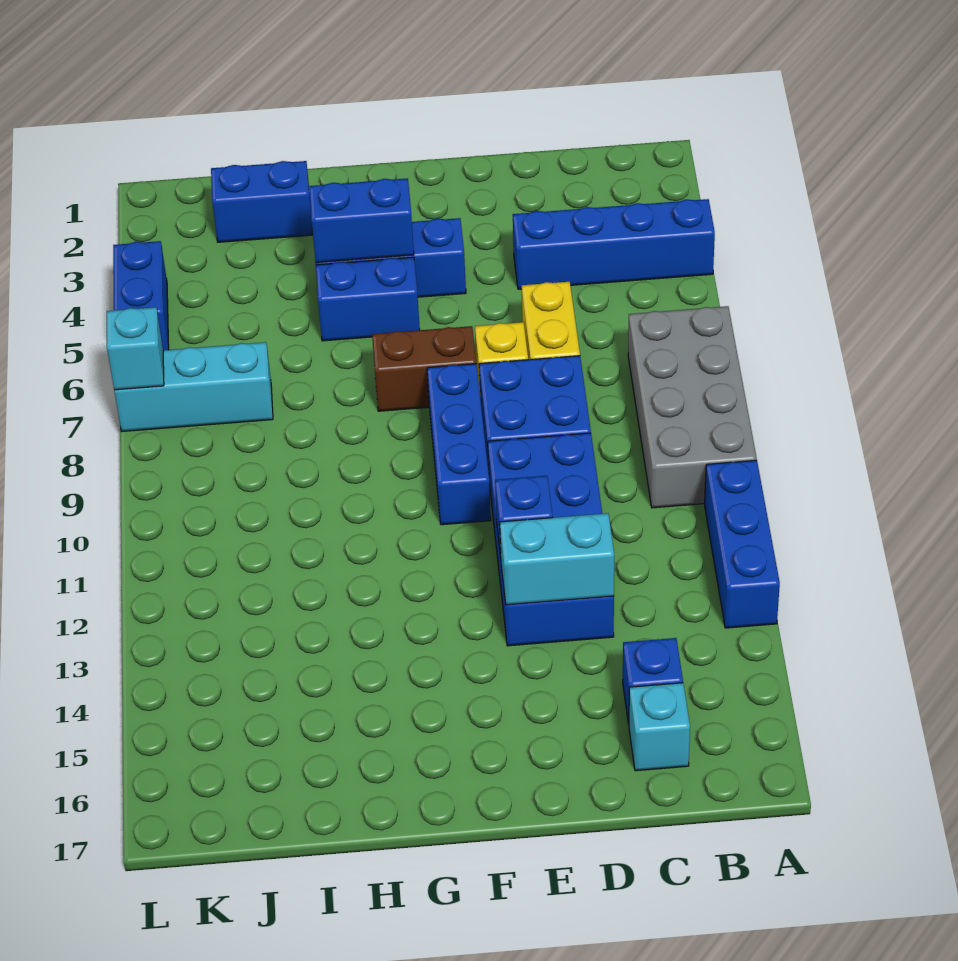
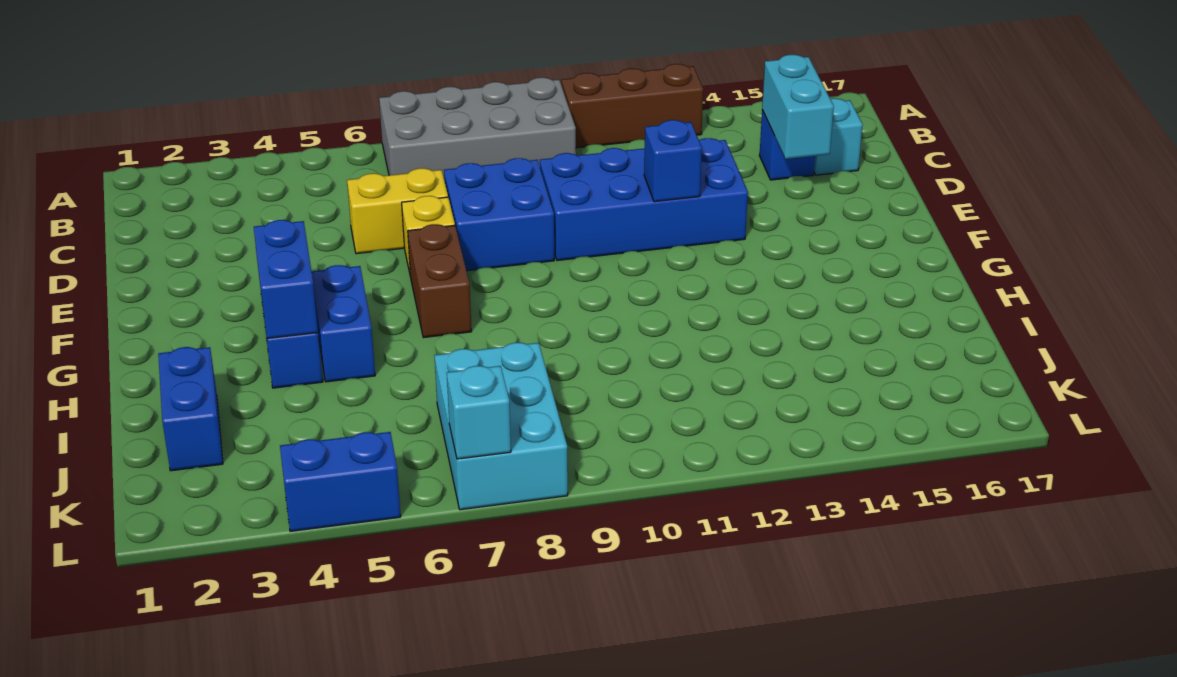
blue brick A4:D4 level 1 -> none
blue brick A11:A13 level 1 -> brown brick A11:A13 level 1
cyan brick D13:E13 level 2 -> cyan brick C15:D15 level 2
blue brick F8:F10 level 1 -> none
cyan brick J7:L7 level 1 -> cyan brick J7:L8 level 1

